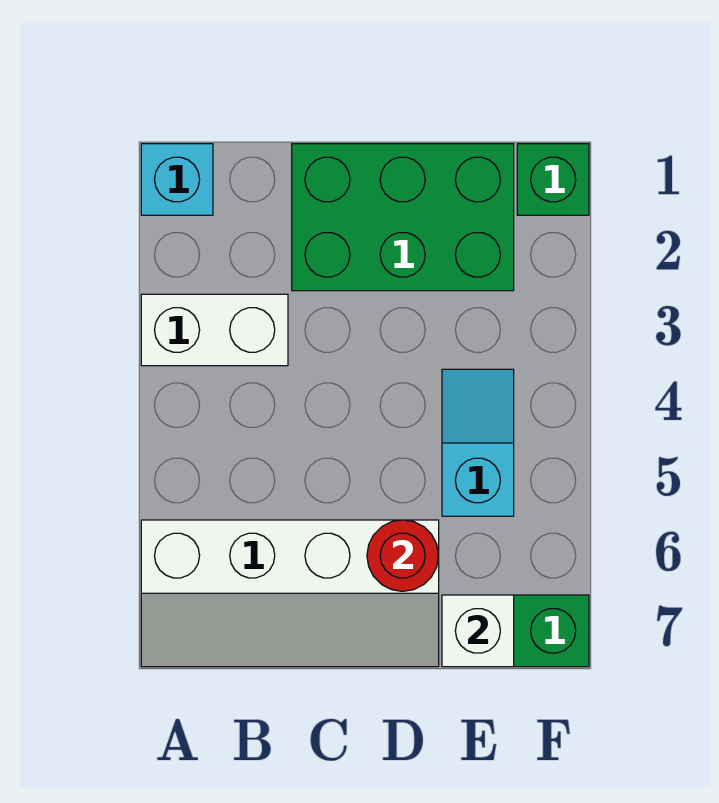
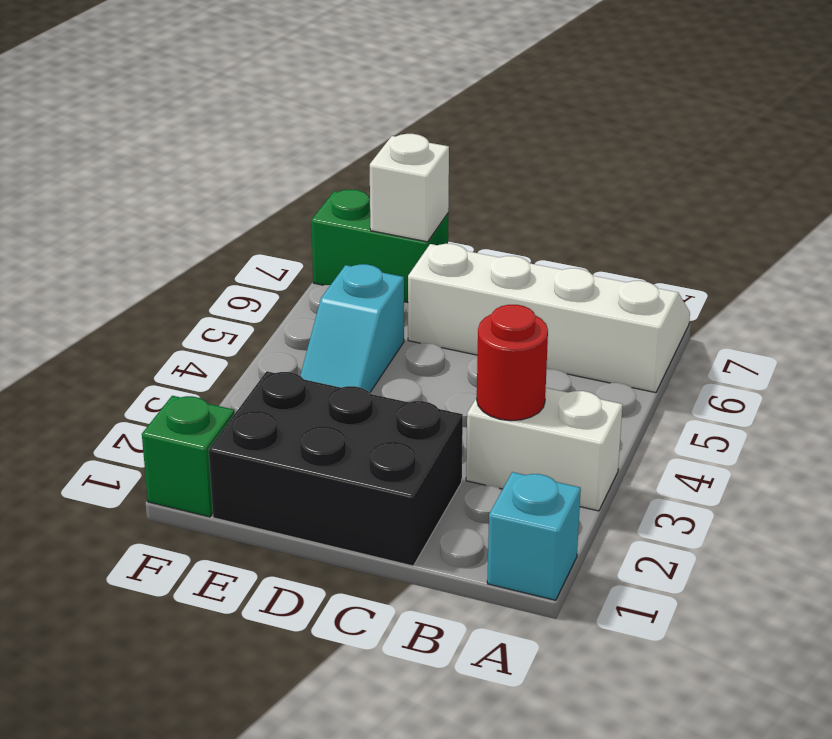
green brick C1:E2 level 1 -> black brick C1:E2 level 1
red round brick D6 level 2 -> red round brick B3 level 2

